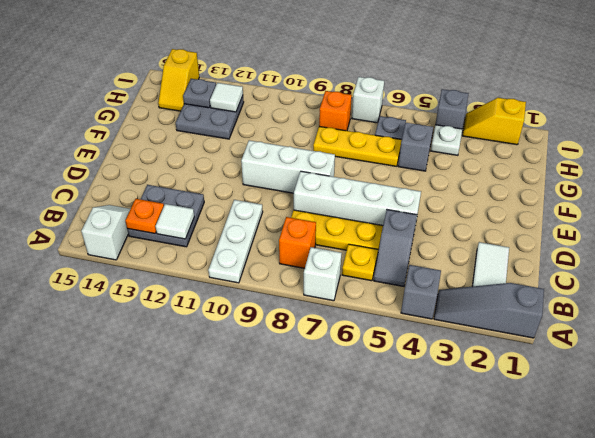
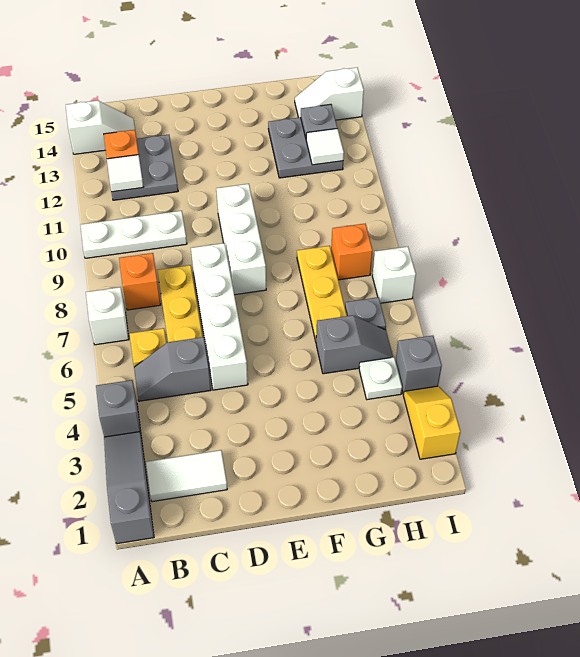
yellow slope H14:I14 level 1 top I -> white slope H14:I14 level 1 top I

